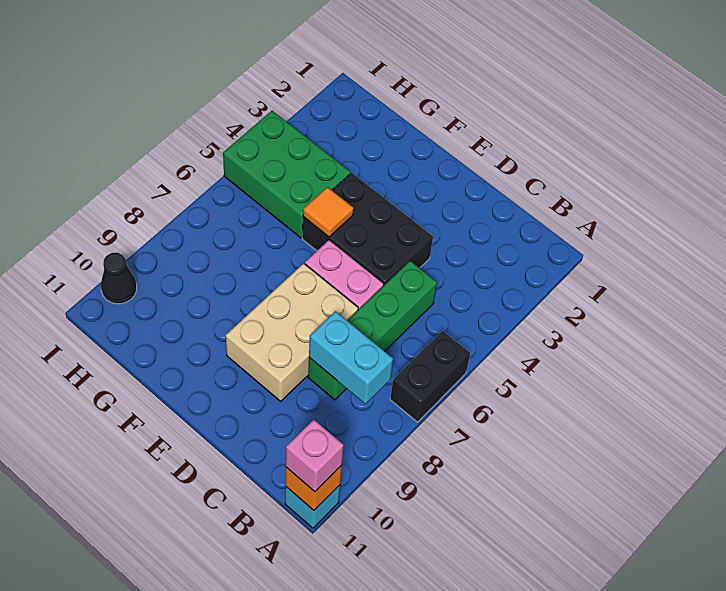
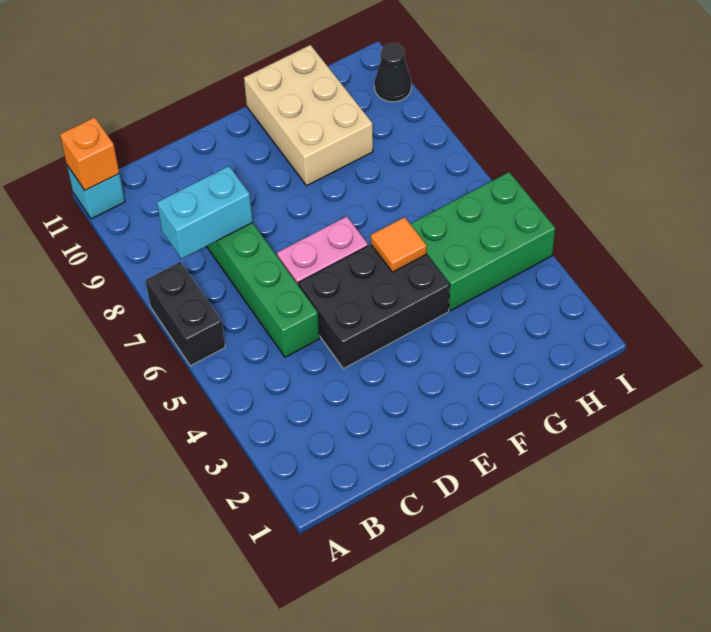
pink brick A11 level 3 -> none
tan brick D7:E9 level 1 -> tan brick F9:G11 level 1

